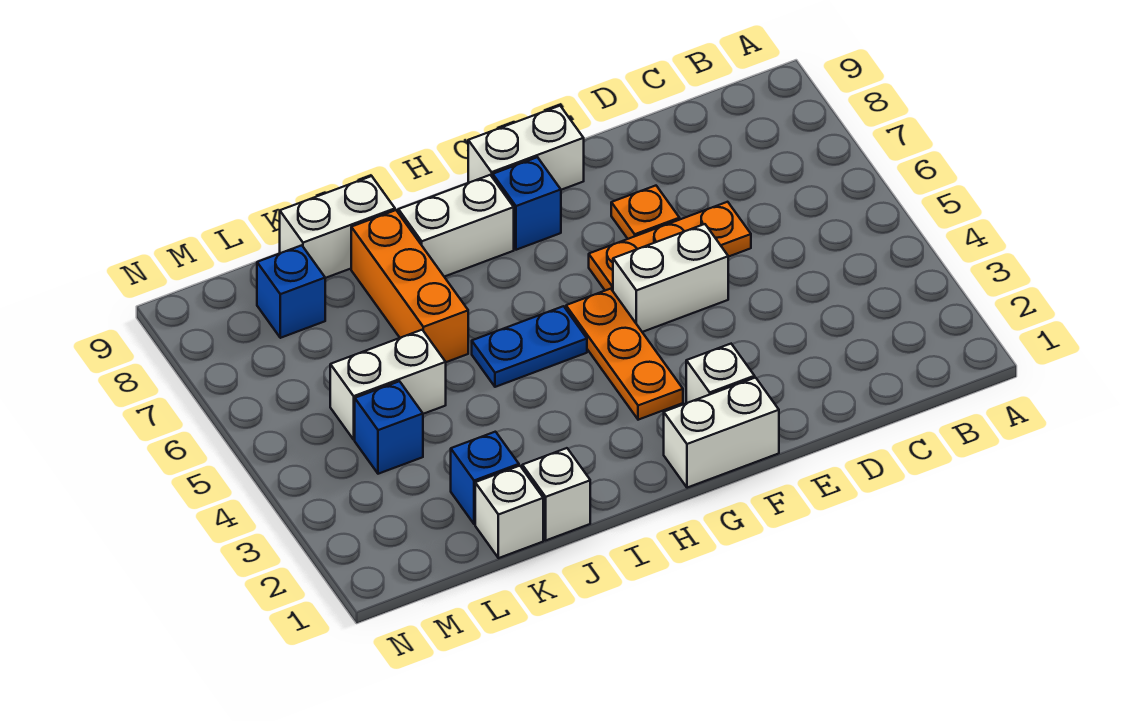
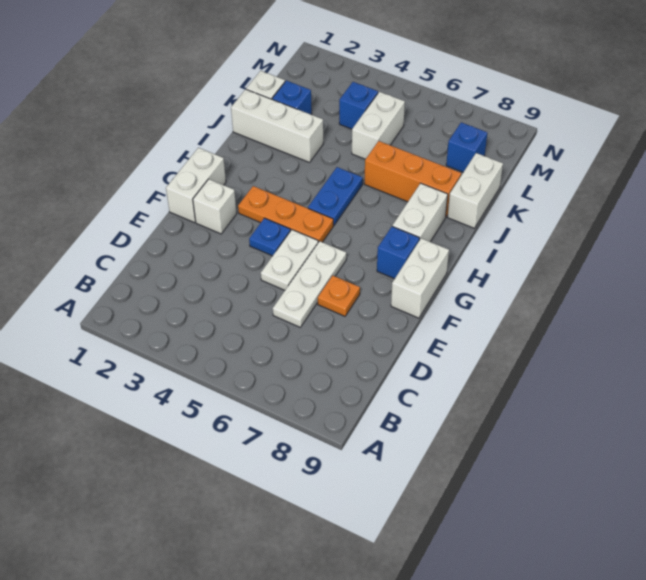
orange plate D6:F6 level 1 -> white plate D6:F6 level 1
white brick E5:F5 level 1 -> white plate E5:F5 level 1
none -> blue plate F4 level 1
white brick J1 level 1 -> white brick J1:J3 level 1

